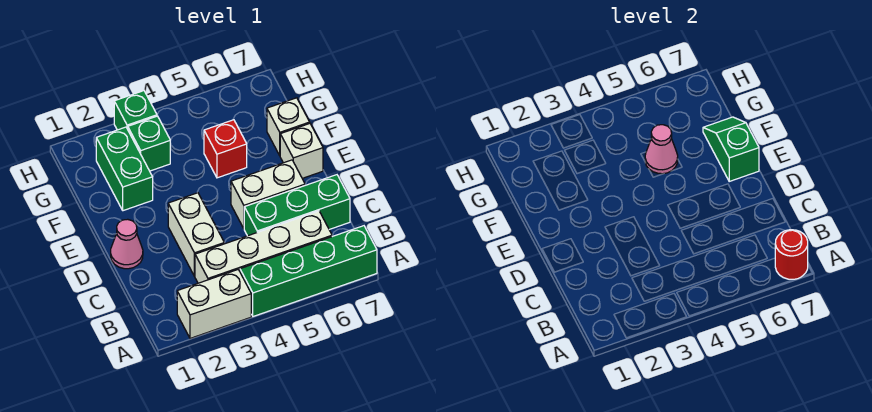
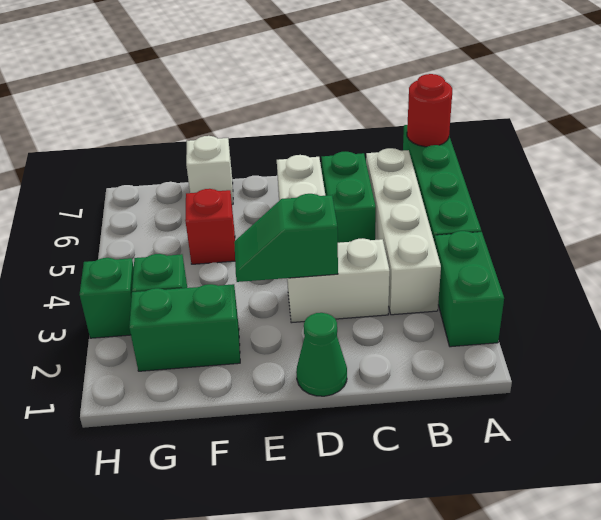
white brick A2:A3 level 1 -> green brick A2:A3 level 1
green brick C5:C7 level 1 -> green brick C5:C6 level 1
pink cone D1 level 1 -> green cone D1 level 1
white brick E7 level 1 -> none
green slope E7:F7 level 2 top E -> green slope D3:E3 level 2 top D
pink cone F5 level 2 -> none

